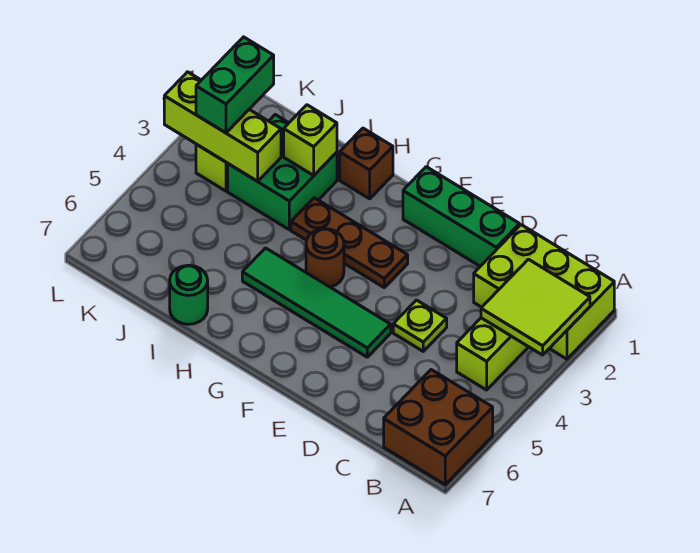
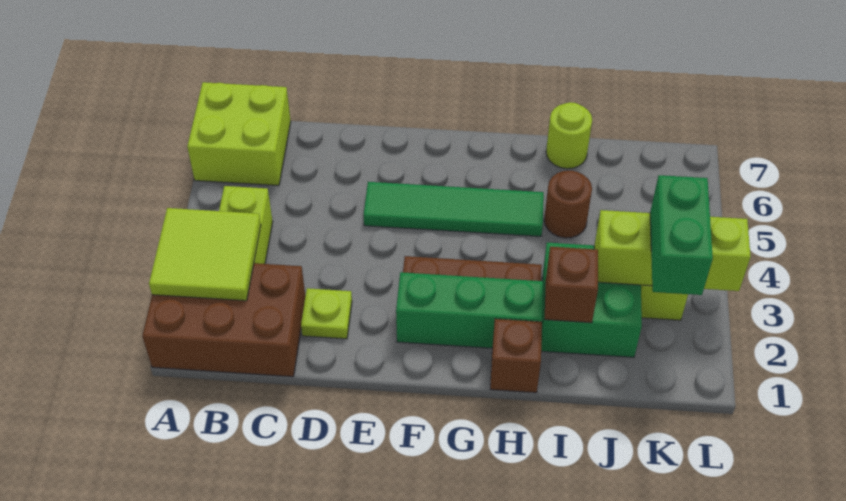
lime brick A1:C2 level 1 -> brown brick A1:C2 level 1
brown brick A6:B7 level 1 -> lime brick A6:B7 level 1
green brick D1:F1 level 1 -> green brick F2:H2 level 1
lime plate D4 level 1 -> lime plate D2 level 1
brown round brick G4 level 1 -> brown round brick I5 level 1
lime brick I2 level 2 -> brown brick I2 level 2
green round brick I7 level 1 -> lime round brick I7 level 1

